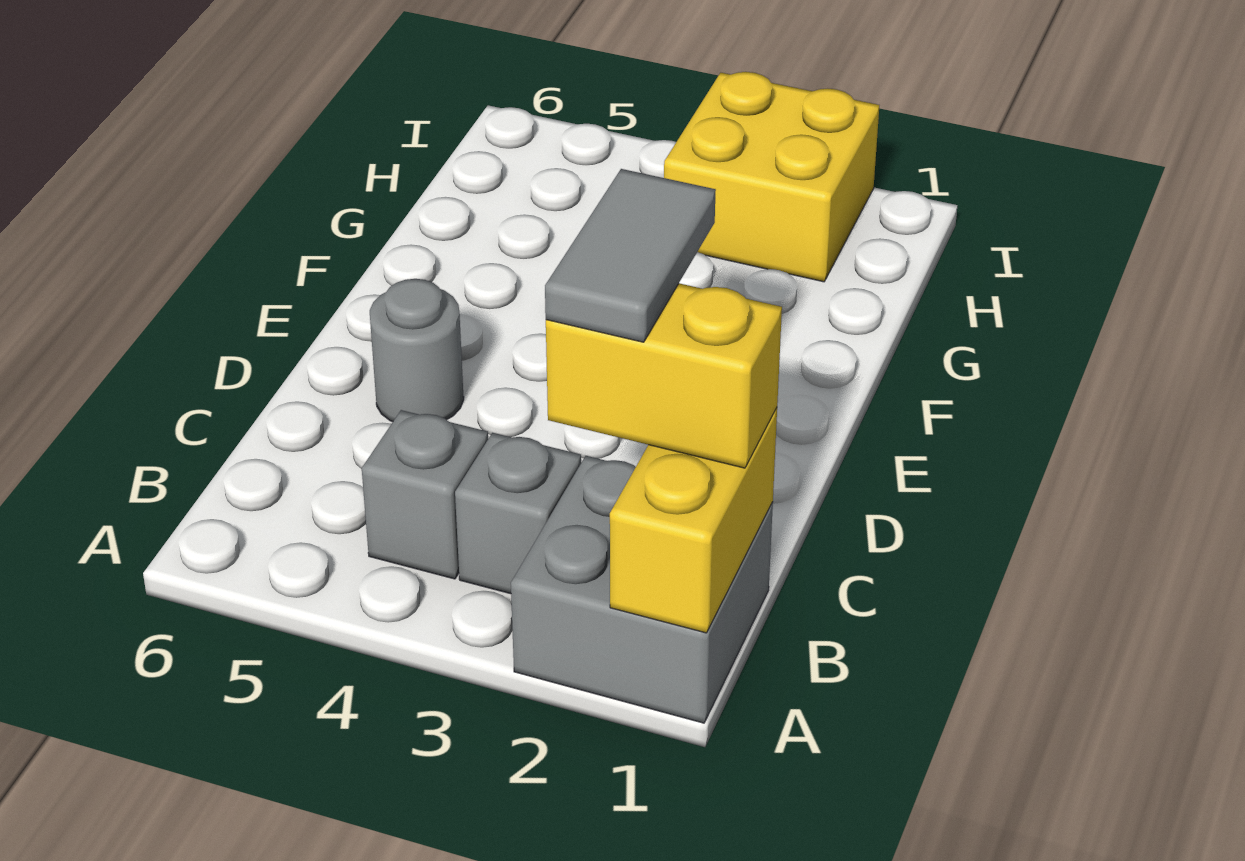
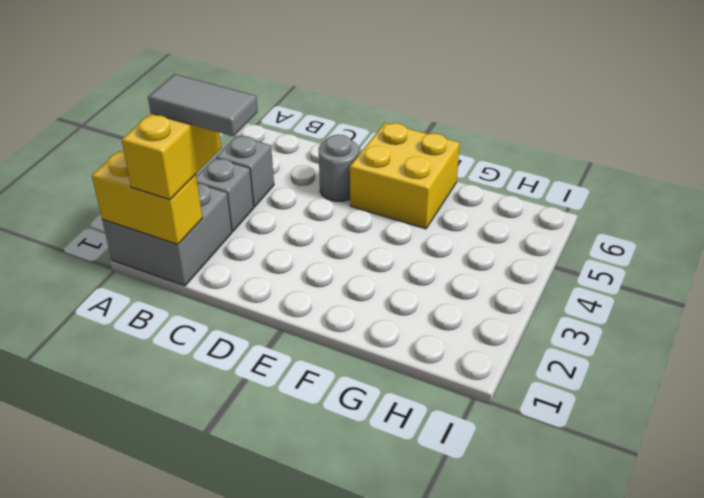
yellow brick H2:I3 level 1 -> yellow brick E5:F6 level 1

